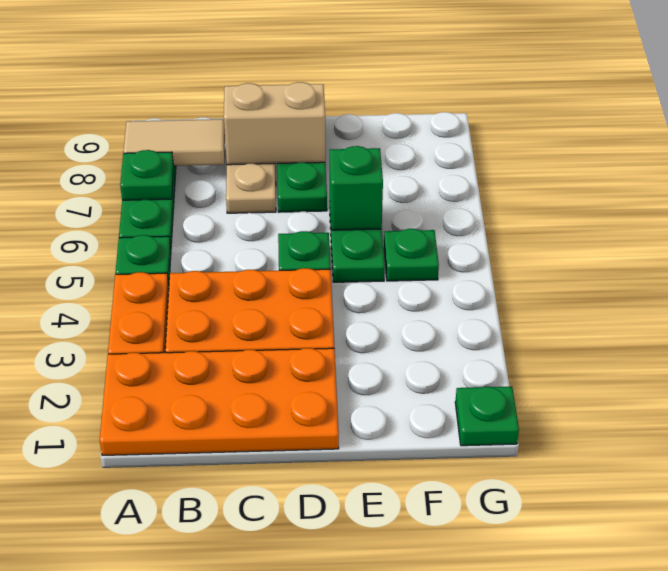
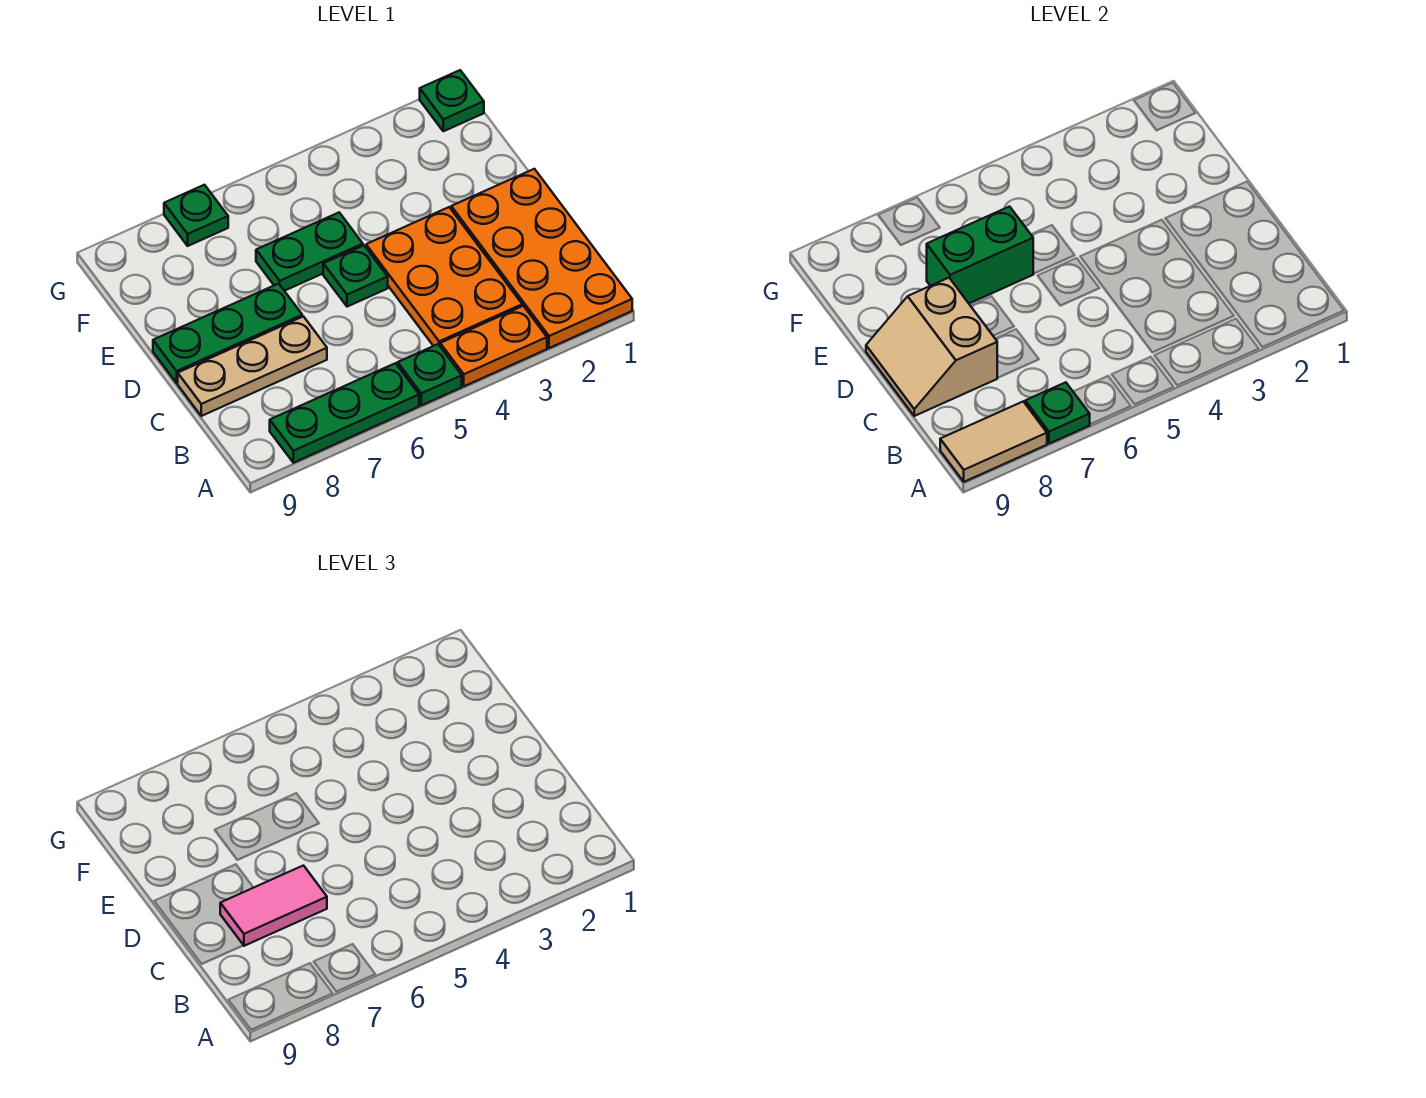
tan tile A8:B8 level 2 -> tan tile A8:A9 level 2
none -> pink tile C7:C8 level 3
green brick E6 level 2 -> green brick E6:E7 level 2
green plate F5 level 1 -> green plate G7 level 1

